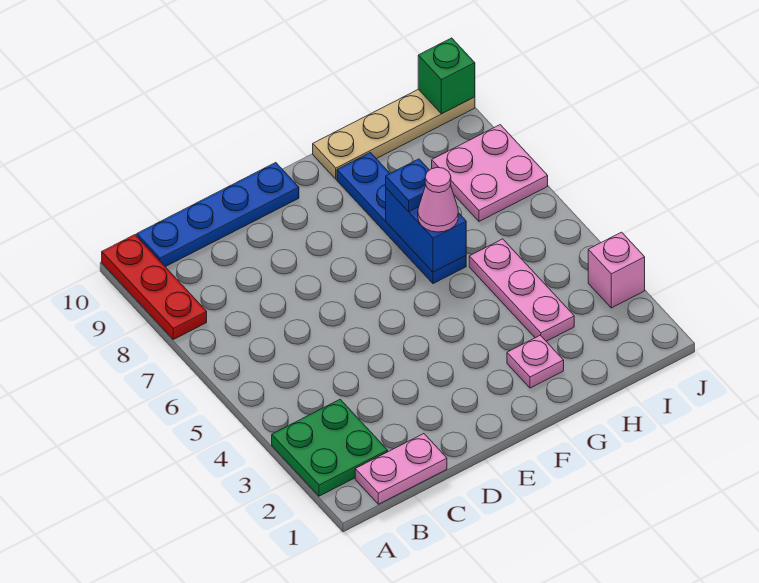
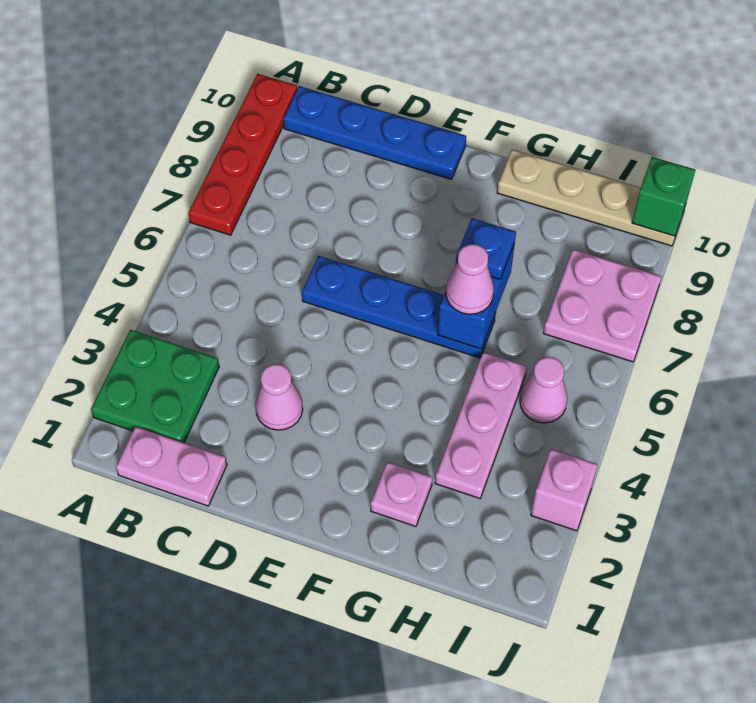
red plate A8:A10 level 1 -> red plate A7:A10 level 1
none -> pink cone D3 level 1
blue plate G6:G9 level 1 -> blue plate D6:G6 level 1
none -> pink cone I5 level 1

